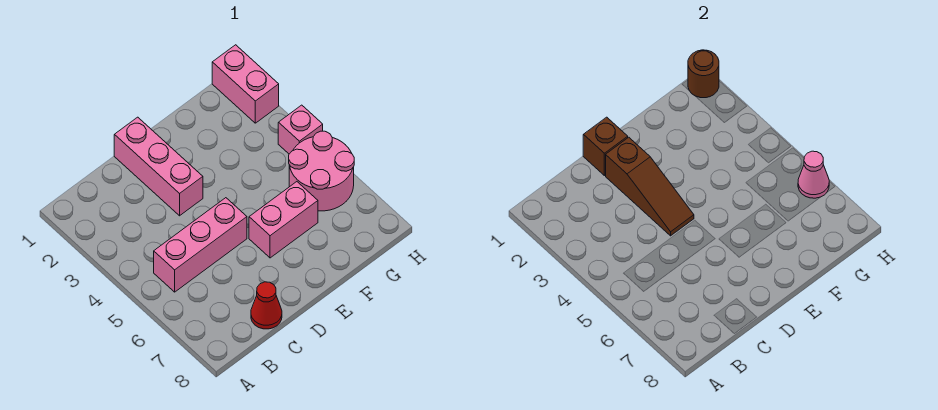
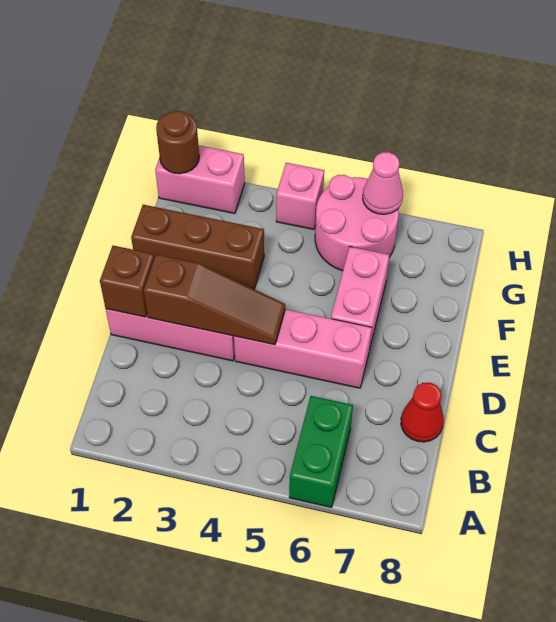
none -> green brick A6:B6 level 1
pink brick B5:D5 level 1 -> pink brick D4:D6 level 1
none -> brown brick F1:F3 level 1

